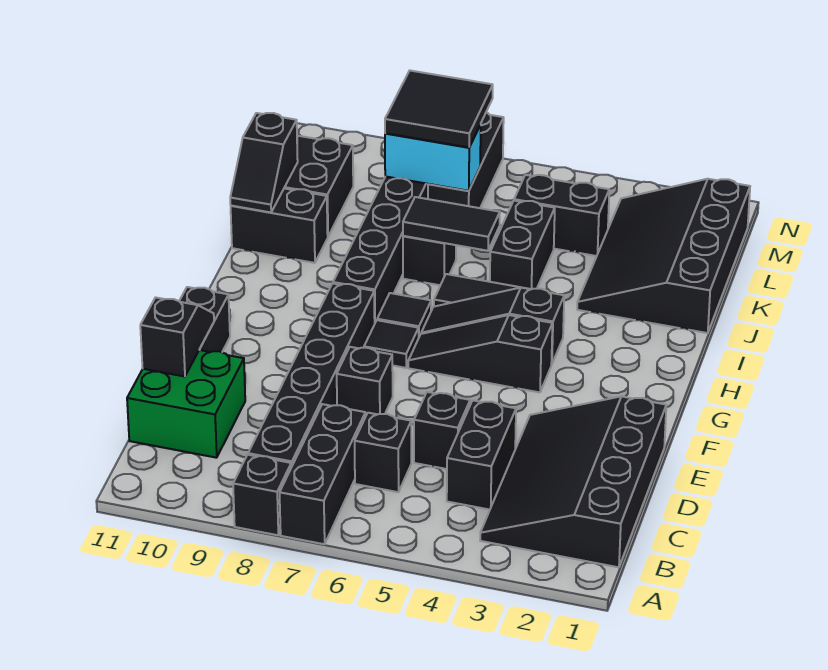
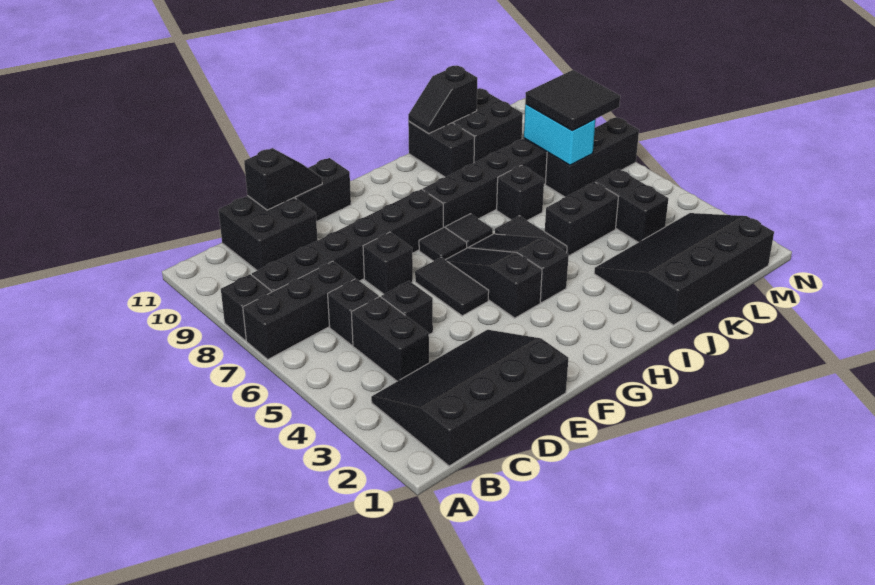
black brick C4:D4 level 1 -> black brick C4:C5 level 1
green brick C10:D11 level 1 -> black brick C10:D11 level 1
black tile J6:J7 level 2 -> black tile F5:F6 level 1

